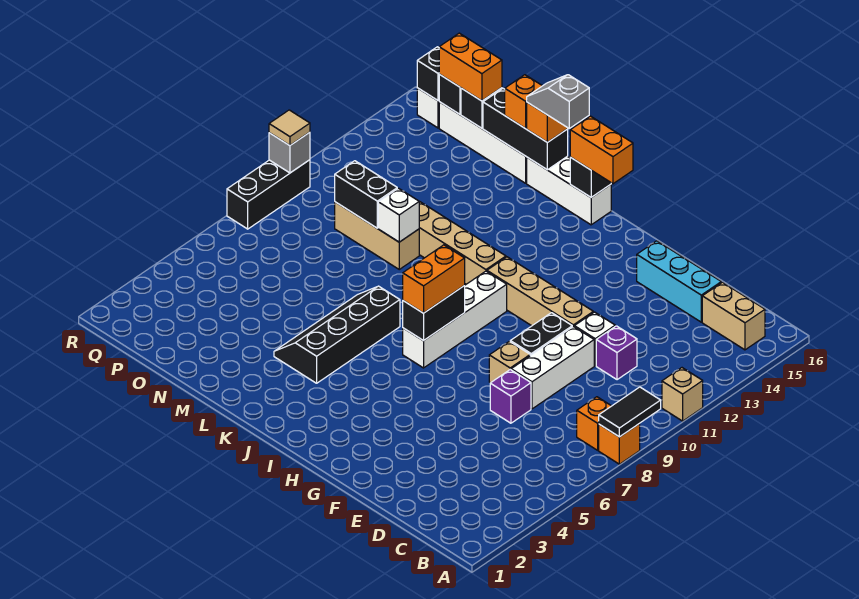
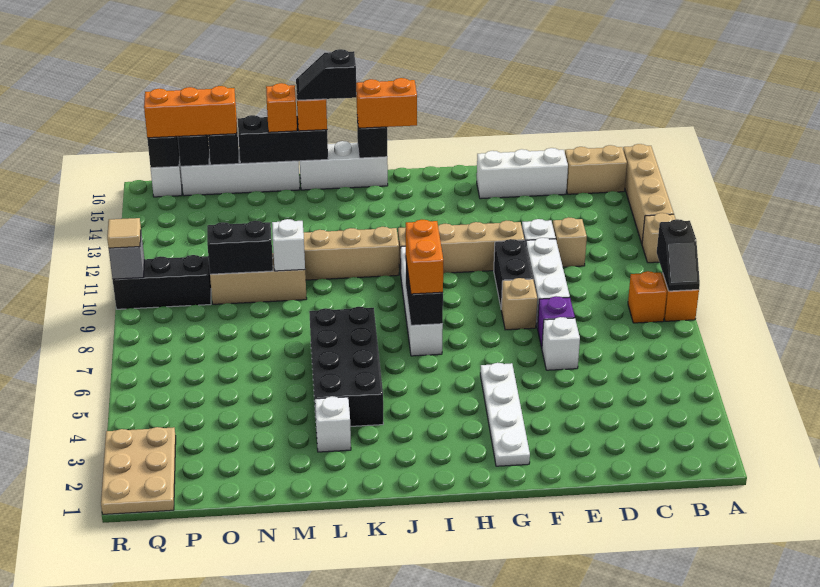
black tile A8:A9 level 2 -> black slope A8:A9 level 2 top 9
none -> tan brick A12:A15 level 1
purple brick D11 level 1 -> tan brick D11 level 1
cyan brick D15:F15 level 1 -> white brick D15:F15 level 1
none -> white brick E6 level 1
none -> white plate G2:G5 level 1
black slope K4:L7 level 1 top K -> black brick K4:L7 level 1
grey slope K16:L16 level 4 top K -> black slope K16:L16 level 4 top K
none -> white brick L3 level 1
orange brick O16:P16 level 3 -> orange brick O16:Q16 level 3
none -> tan plate Q1:R3 level 1
black brick R8:R10 level 1 -> black brick P10:R10 level 1

